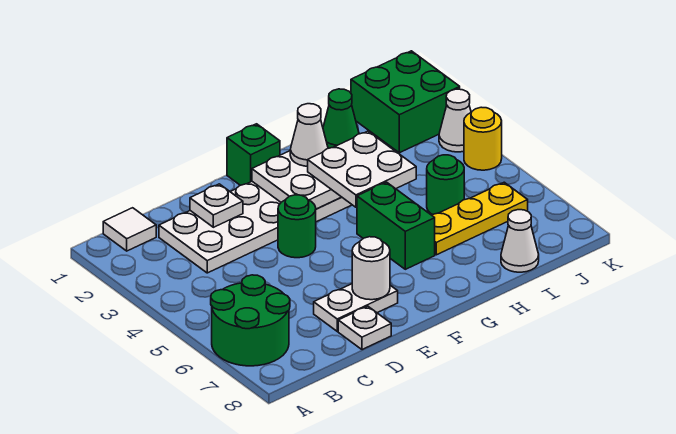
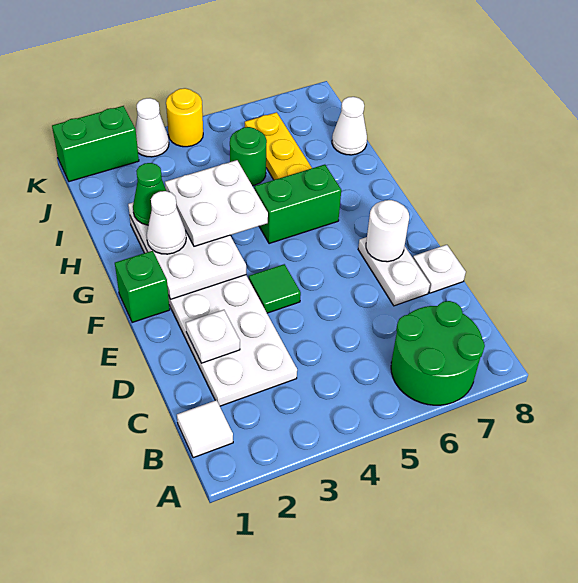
green round brick E4 level 1 -> green tile E4 level 1
green brick J1:K2 level 1 -> green brick K1:K2 level 1

